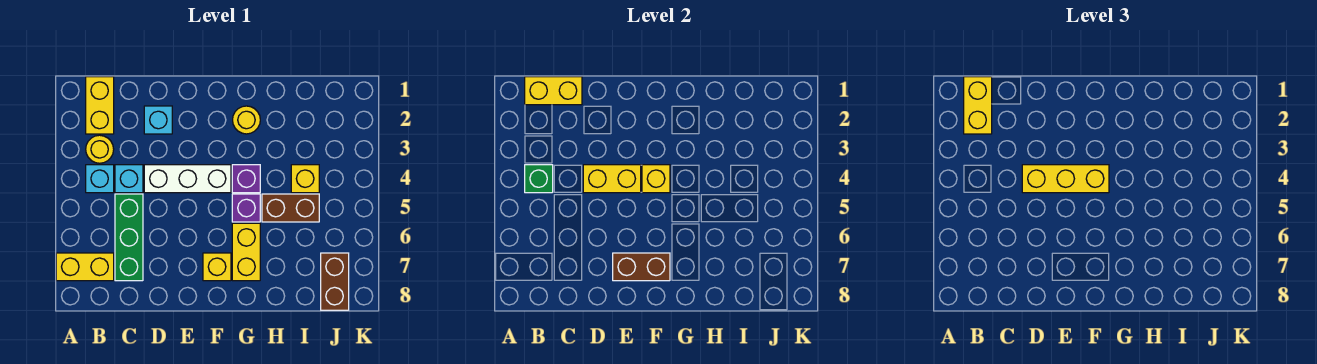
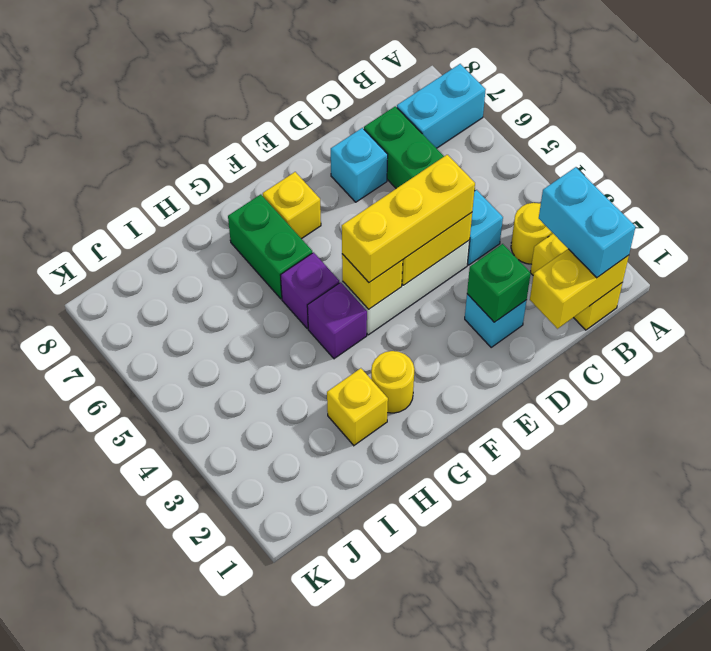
yellow brick A7:B7 level 1 -> cyan brick A7:B7 level 1
yellow brick B1:B2 level 3 -> cyan brick B1:B2 level 3
cyan brick B4 level 1 -> cyan brick D7 level 1
green brick B4 level 2 -> green brick D2 level 2
brown brick E7:F7 level 2 -> none
yellow brick G6:G7 level 1 -> green brick G6:G7 level 1
brown brick H5:I5 level 1 -> none
yellow brick I4 level 1 -> yellow brick H2 level 1
brown brick J7:J8 level 1 -> none

